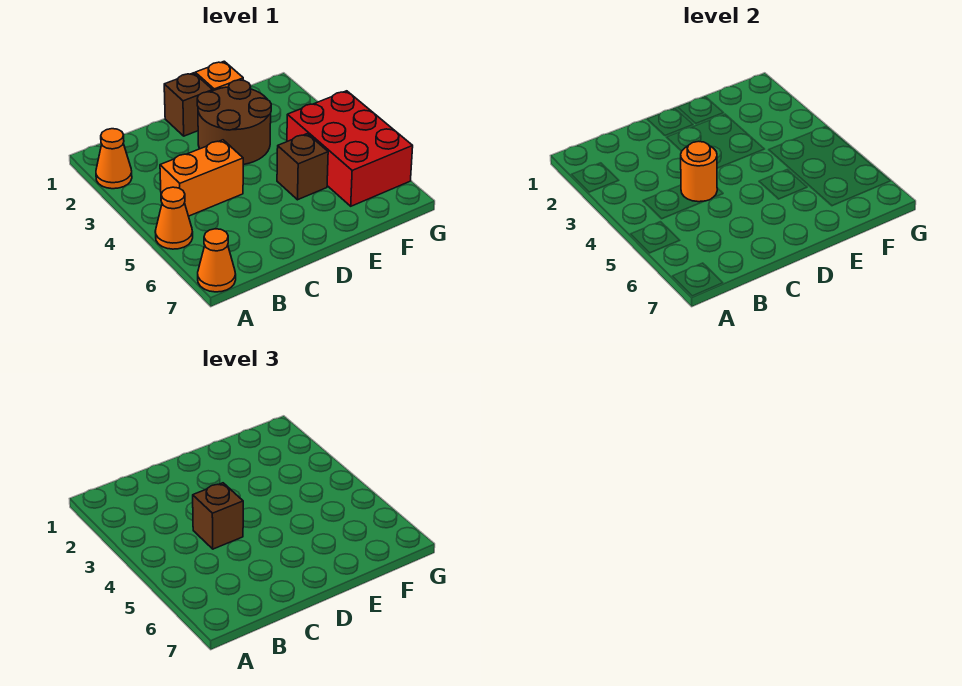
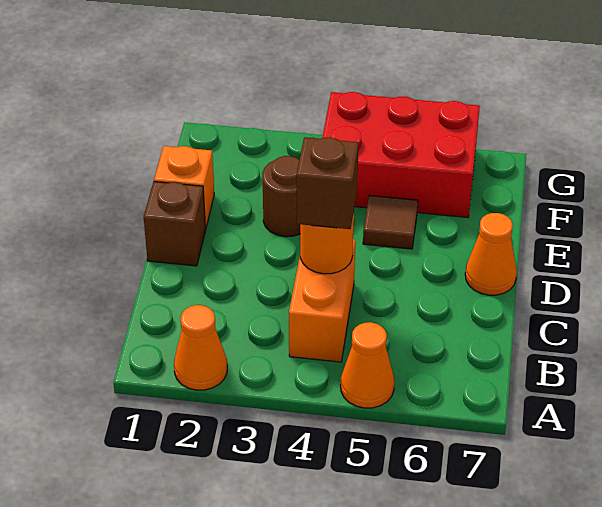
orange cone A7 level 1 -> orange cone D7 level 1
brown round brick D2:E3 level 1 -> brown round brick E3 level 1
brown brick E5 level 1 -> brown tile E5 level 1

